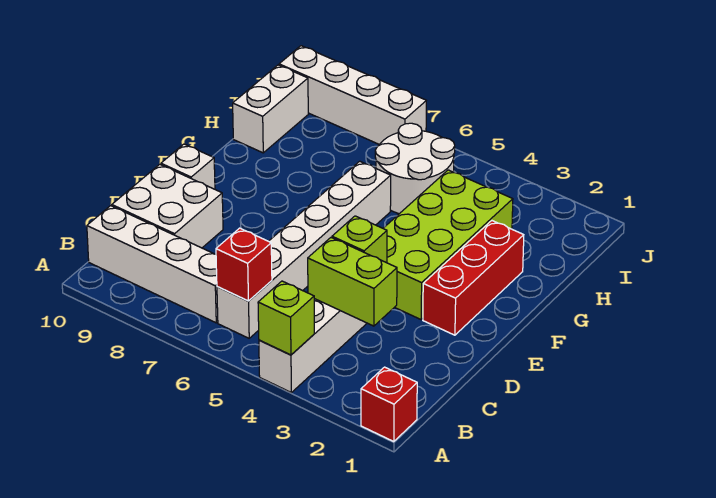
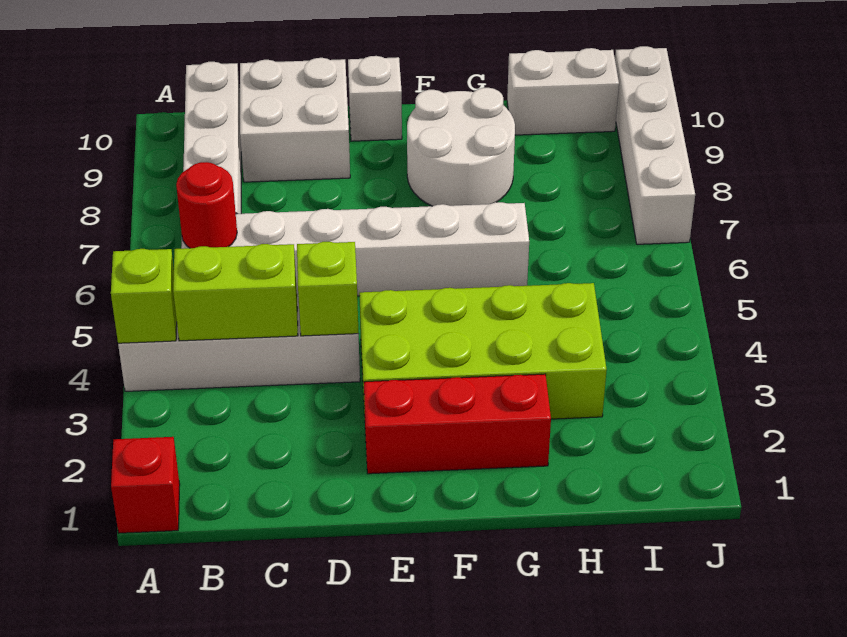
red brick B6 level 2 -> red round brick B6 level 2
lime brick C3:C4 level 2 -> lime brick B4:C4 level 2
white round brick H5:I6 level 1 -> white round brick F8:G9 level 1

